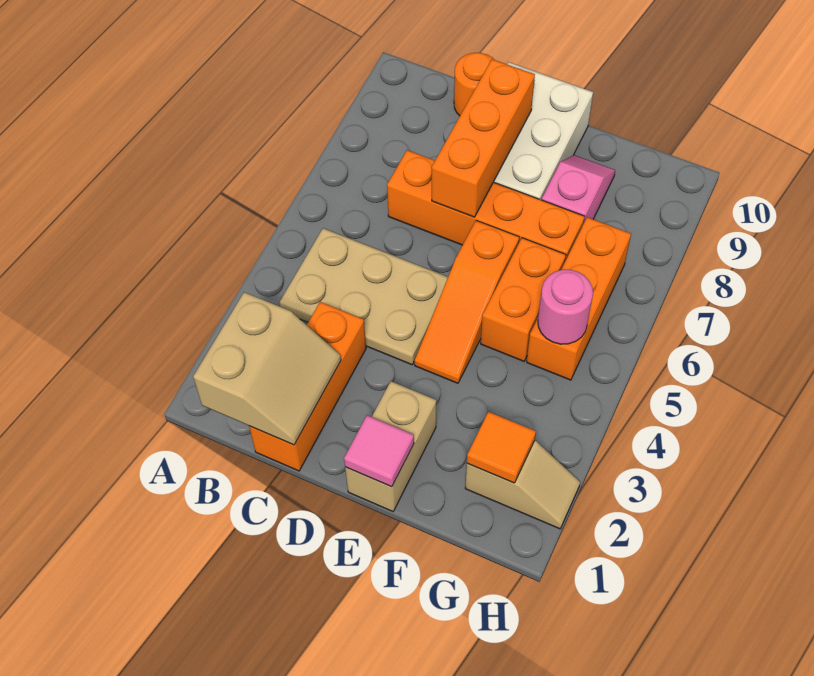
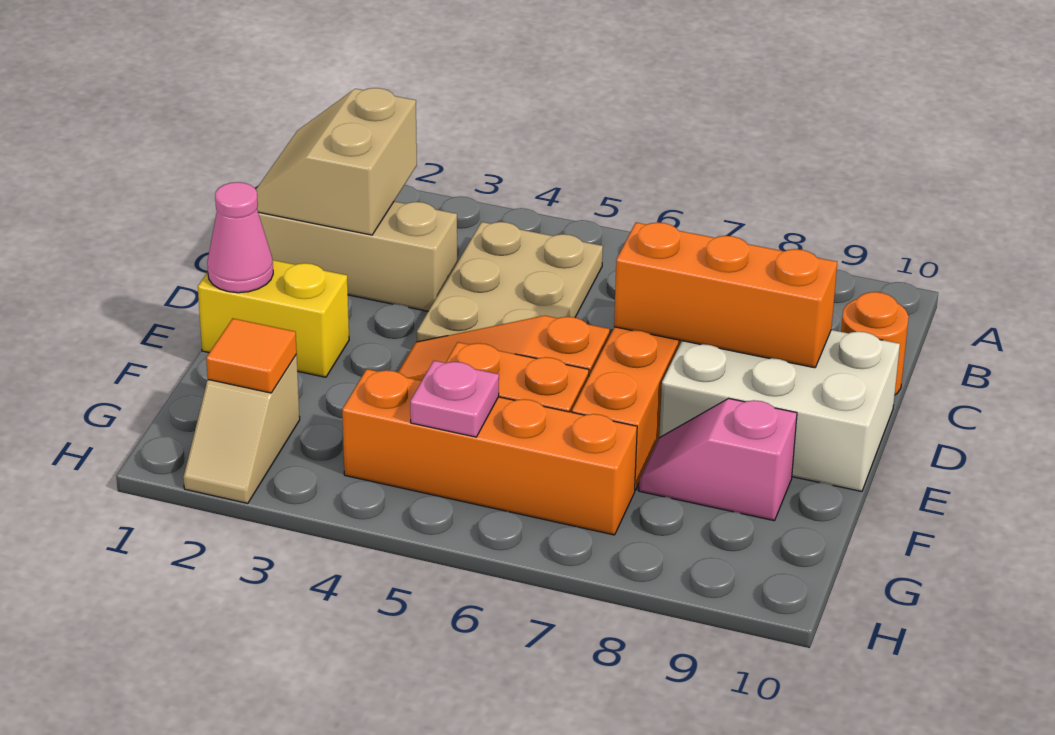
tan slope B1:C2 level 2 top B -> tan slope B1:C2 level 2 top 2
orange brick C1:C3 level 1 -> tan brick C1:C3 level 1
tan brick E1:E2 level 1 -> yellow brick E1:E2 level 1
pink tile E1 level 2 -> pink cone E1 level 2
pink slope F8:F9 level 1 top 8 -> pink slope F8:F9 level 1 top 9
orange brick G5:G7 level 1 -> orange brick G4:G7 level 1
pink round brick G5 level 2 -> pink plate G5 level 2

